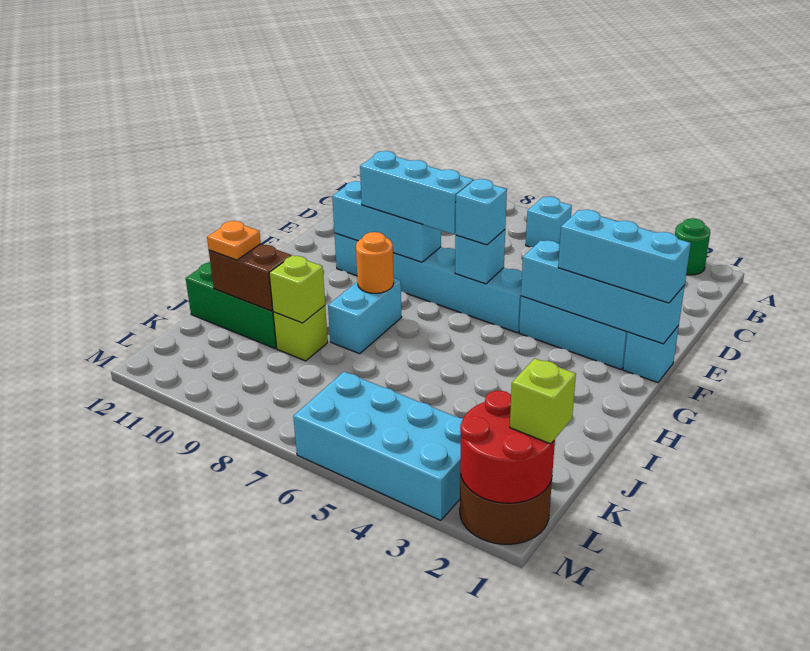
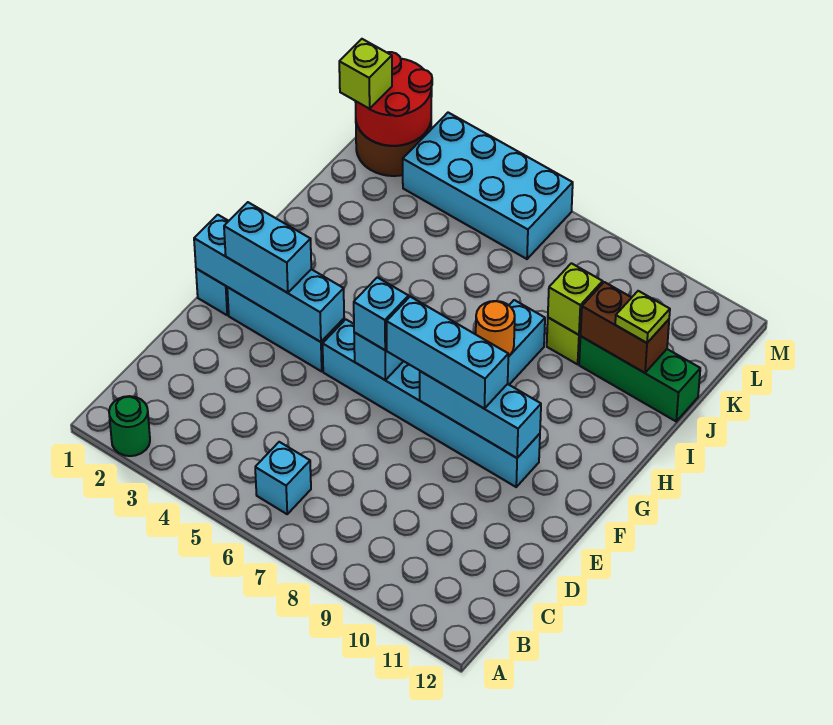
cyan brick F1:F3 level 3 -> cyan brick F2:F3 level 3
orange plate J11 level 3 -> lime plate J11 level 3

